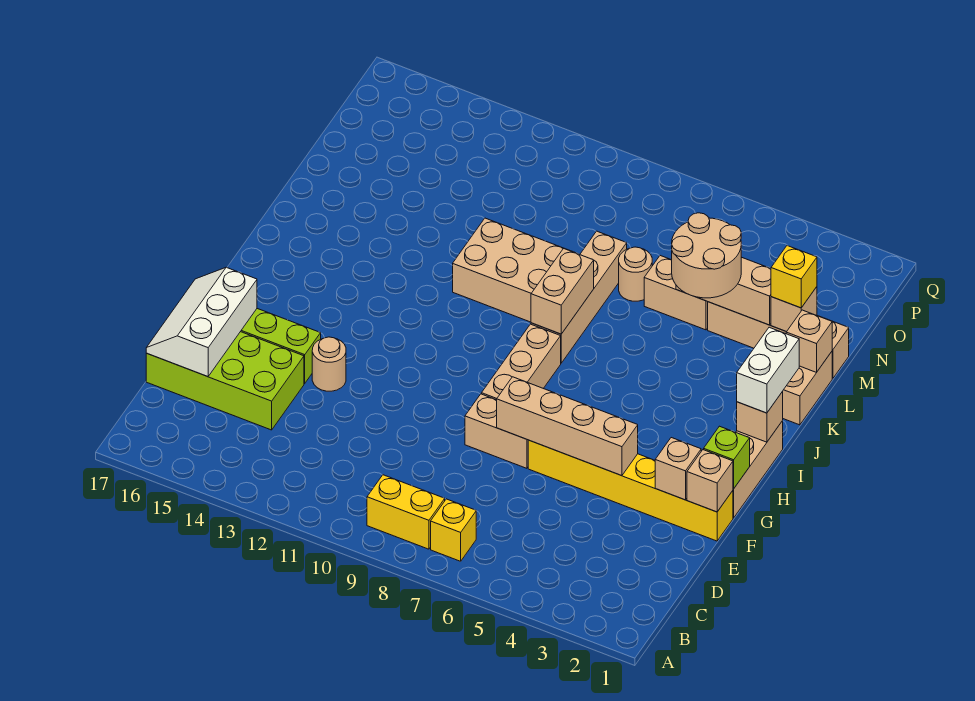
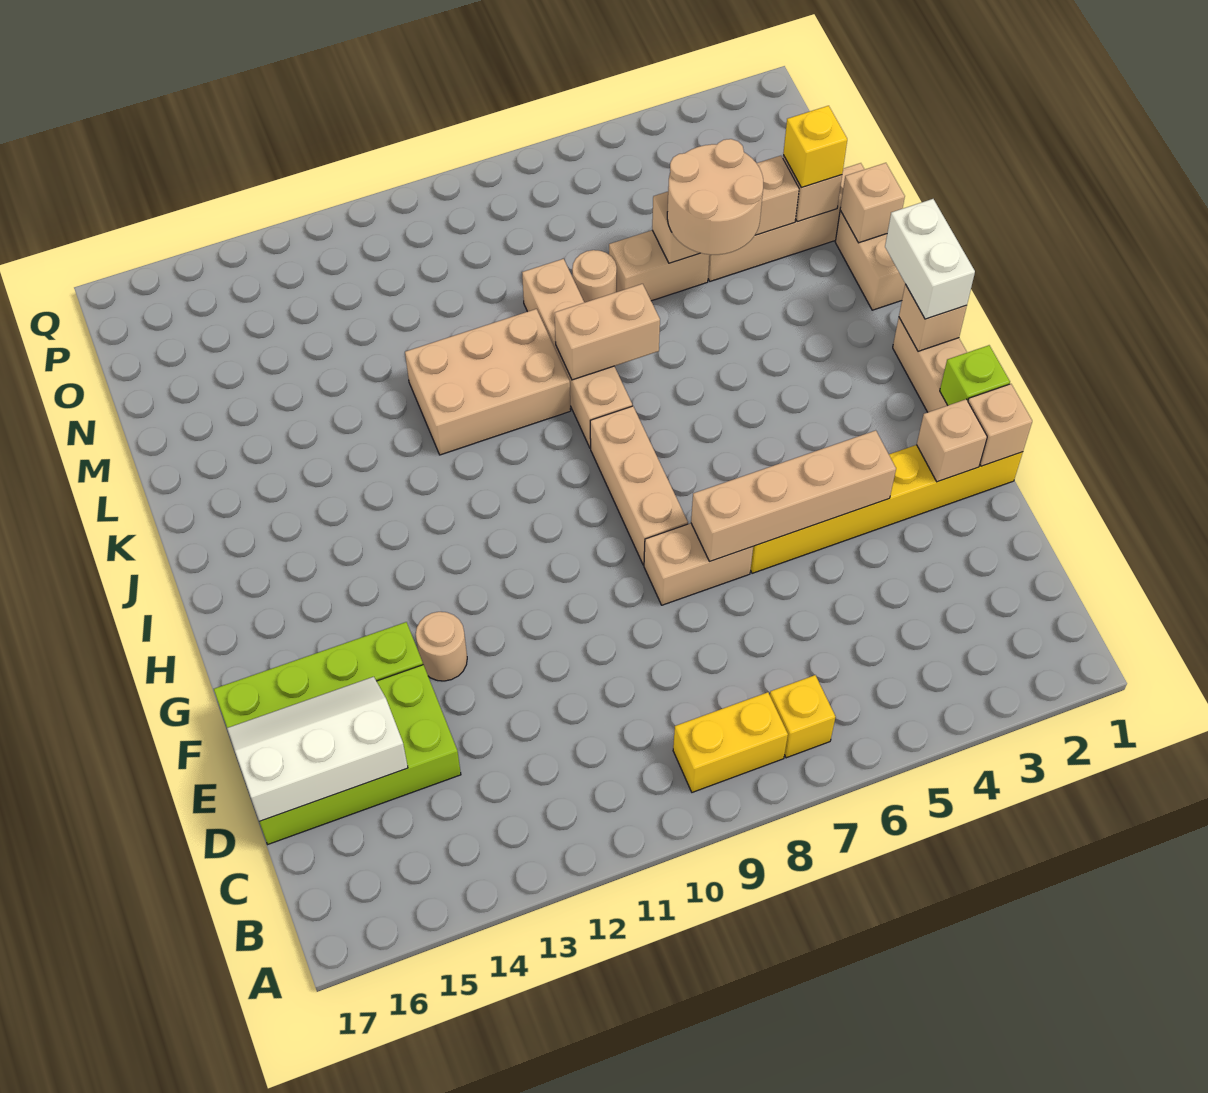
white slope D16:F17 level 2 top 16 -> white slope D15:E17 level 2 top D
tan brick J8:K8 level 2 -> tan brick K7:K8 level 2

